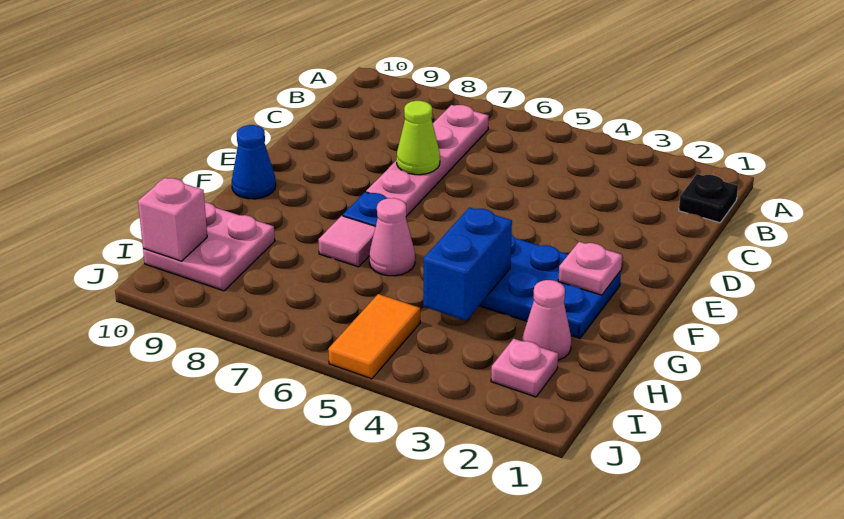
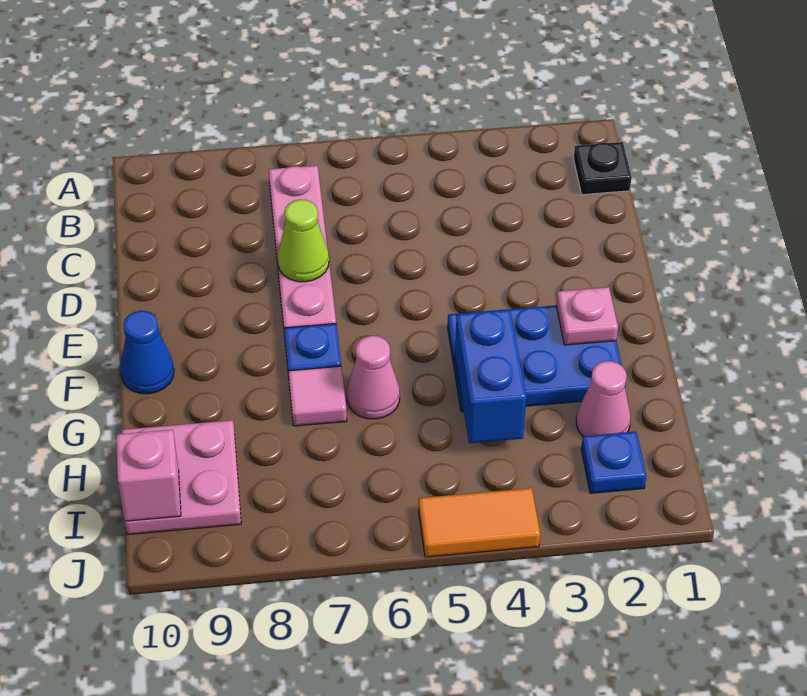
pink plate I2 level 1 -> blue plate I2 level 1
orange tile I5:J5 level 1 -> orange tile J4:J5 level 1

